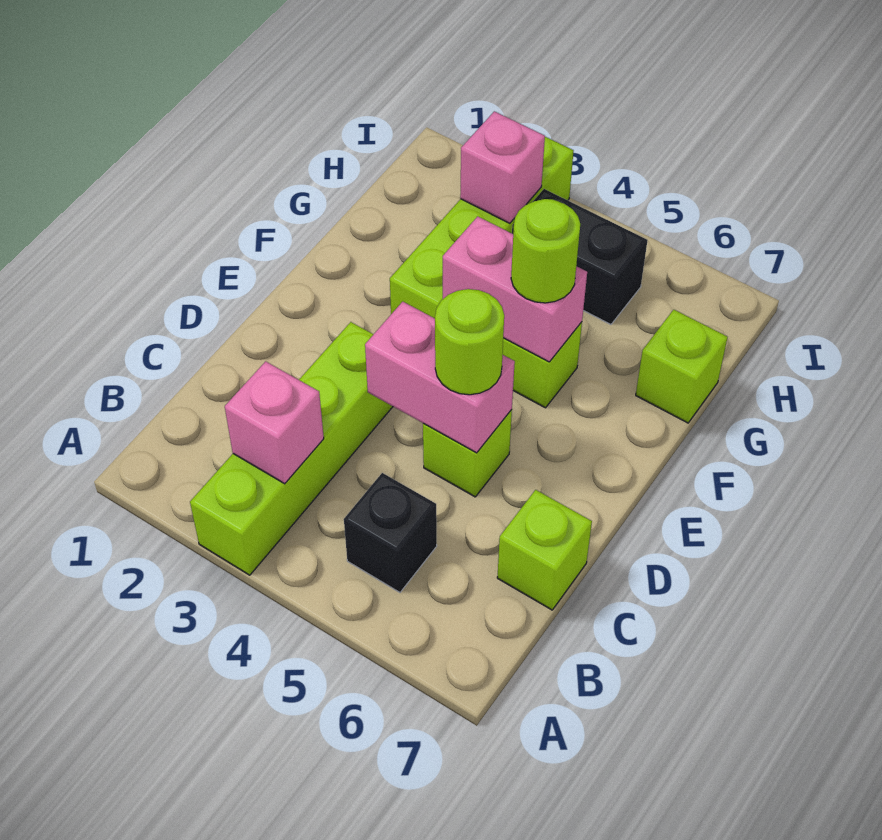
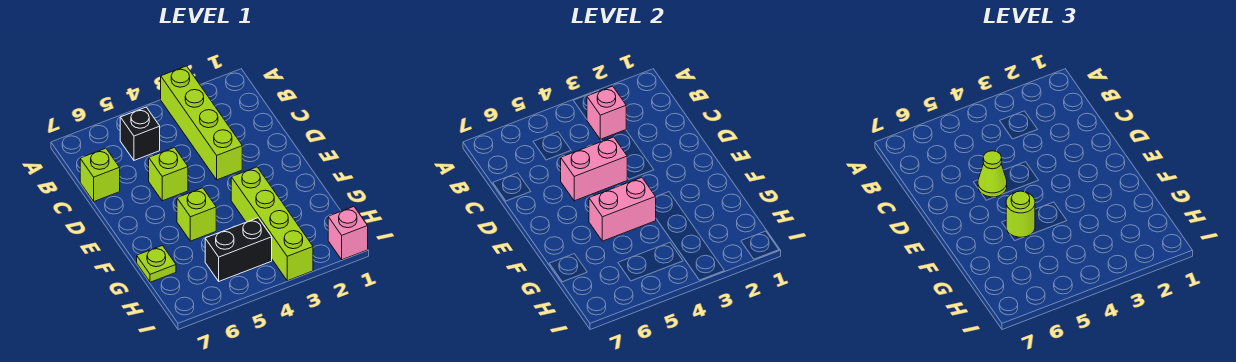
lime round brick D5 level 3 -> lime cone D5 level 3
lime brick G7 level 1 -> lime plate G7 level 1
pink brick H3 level 2 -> pink brick I1 level 1

